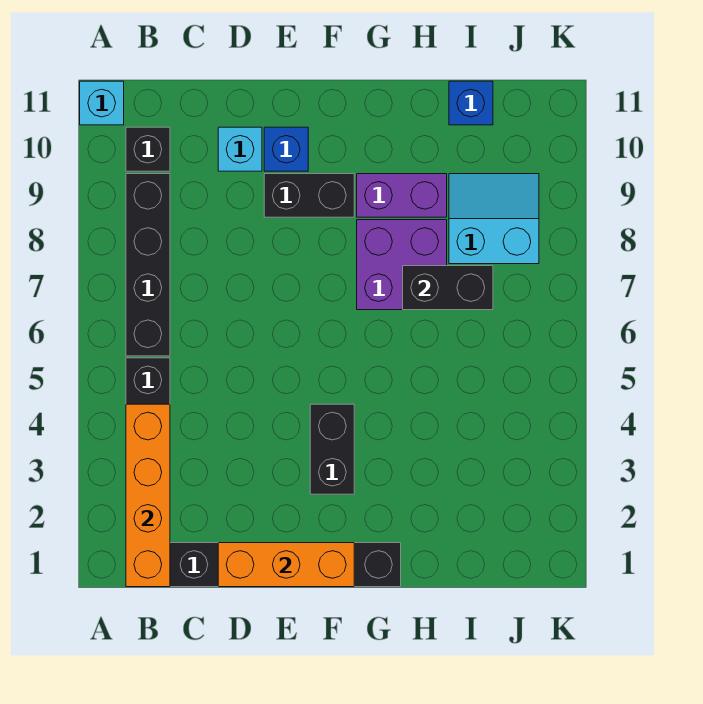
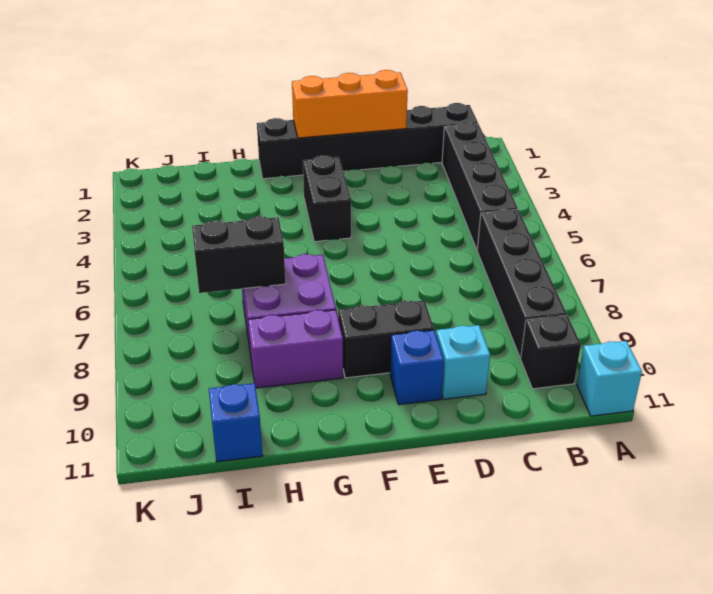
orange brick B1:B4 level 2 -> none
cyan slope I8:J9 level 1 top 8 -> none

